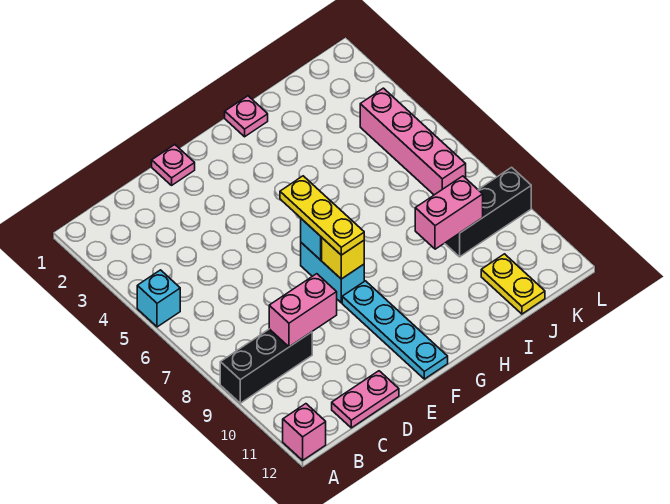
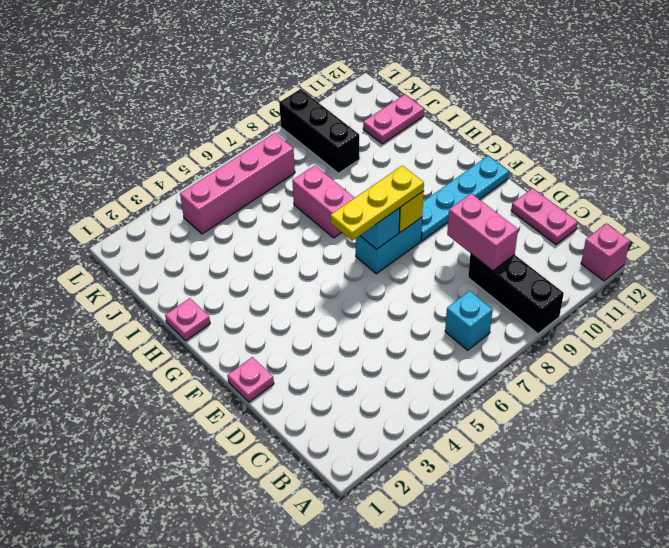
cyan brick A5 level 1 -> cyan brick B7 level 1
pink brick I9:J9 level 2 -> pink brick H7:I7 level 1
yellow plate J11:J12 level 1 -> pink plate J11:J12 level 1

